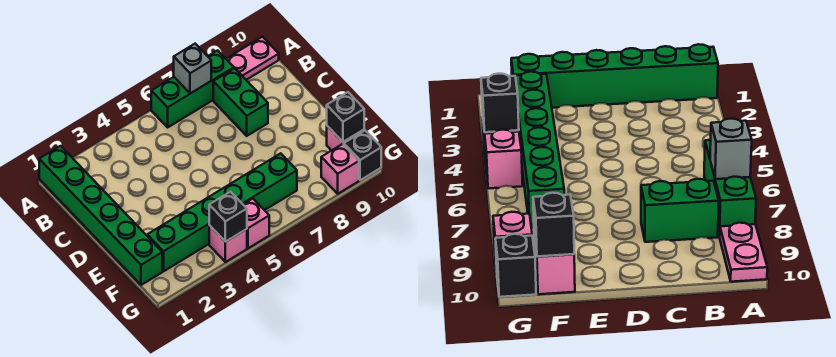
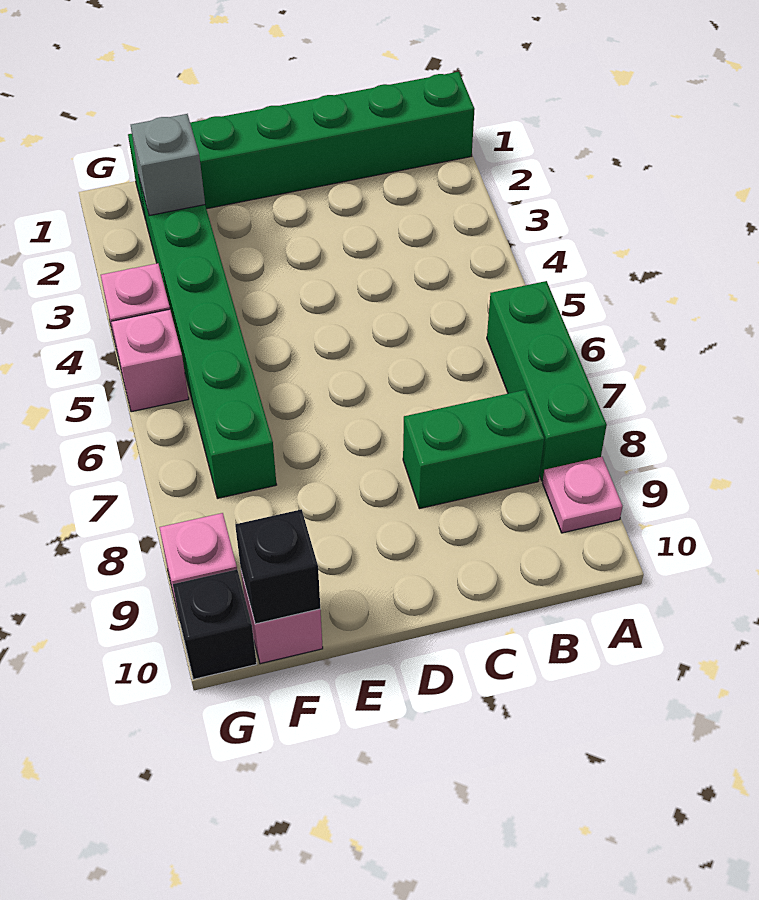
grey brick A7 level 2 -> grey brick F2 level 2
pink plate A9:A10 level 1 -> pink plate A9 level 1
black brick G4 level 2 -> none

